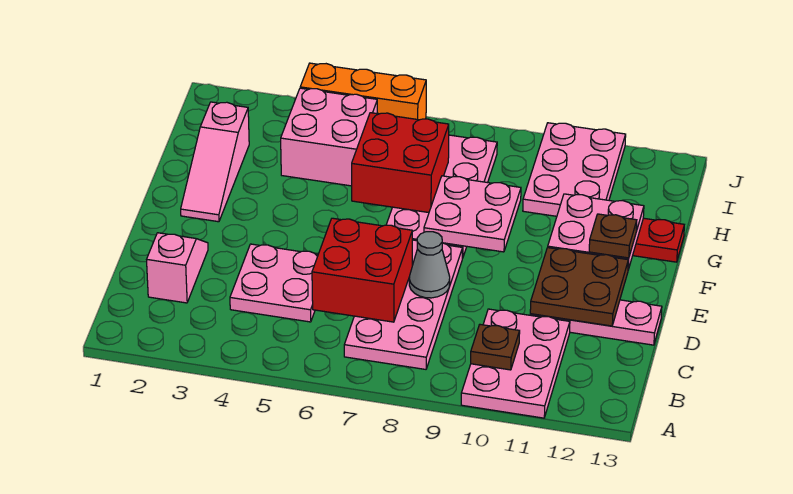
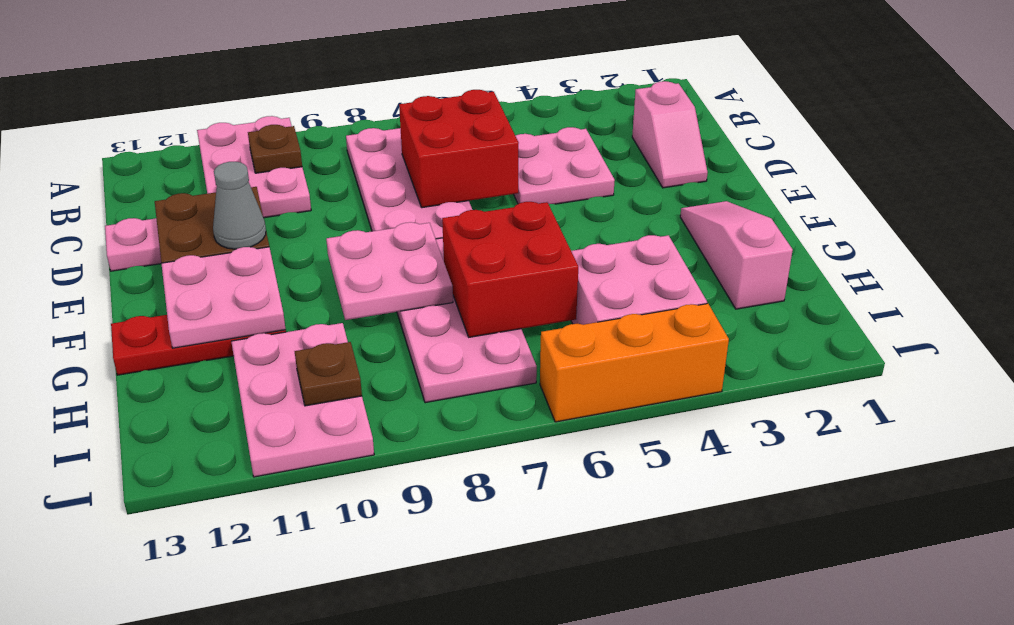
grey cone D8 level 2 -> grey cone E11 level 3
brown plate F12 level 3 -> brown plate I10 level 2

